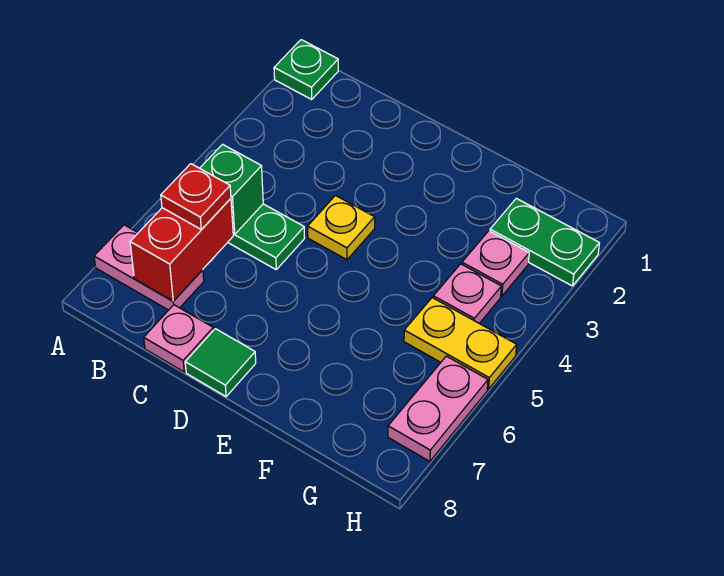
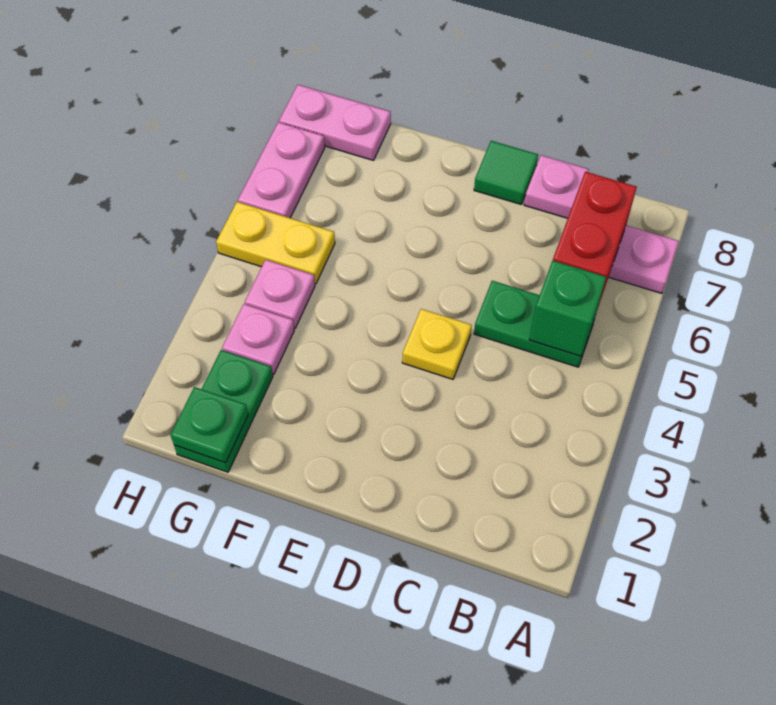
green plate A1 level 1 -> green plate G1 level 2
red plate B6 level 3 -> none
green plate G2:H2 level 1 -> green plate G1:G2 level 1
none -> pink plate G8:H8 level 1

